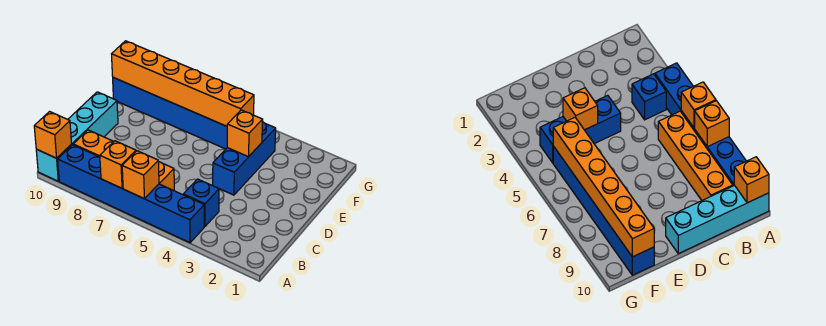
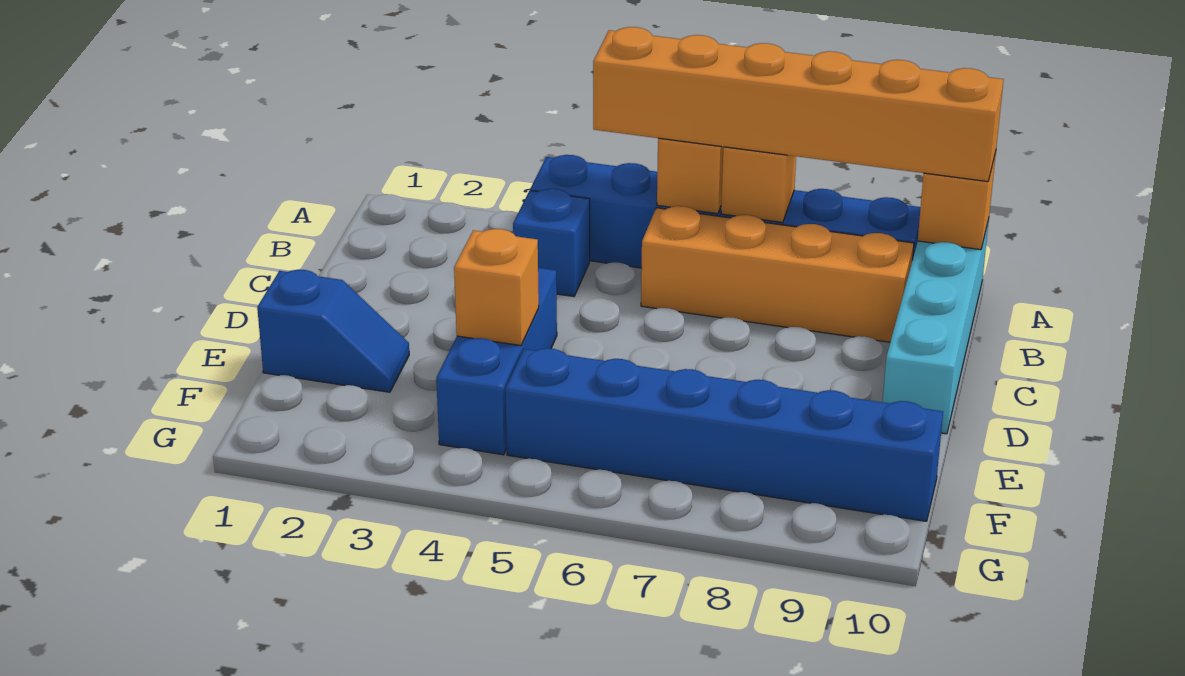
none -> blue slope E1:E2 level 1 top 1
orange brick F5:F10 level 2 -> orange brick A5:A10 level 3

